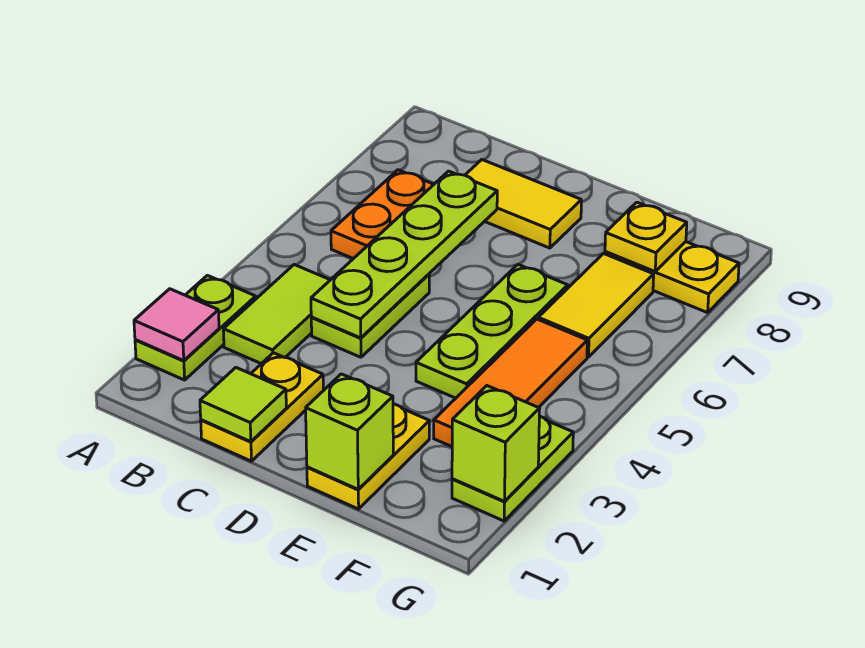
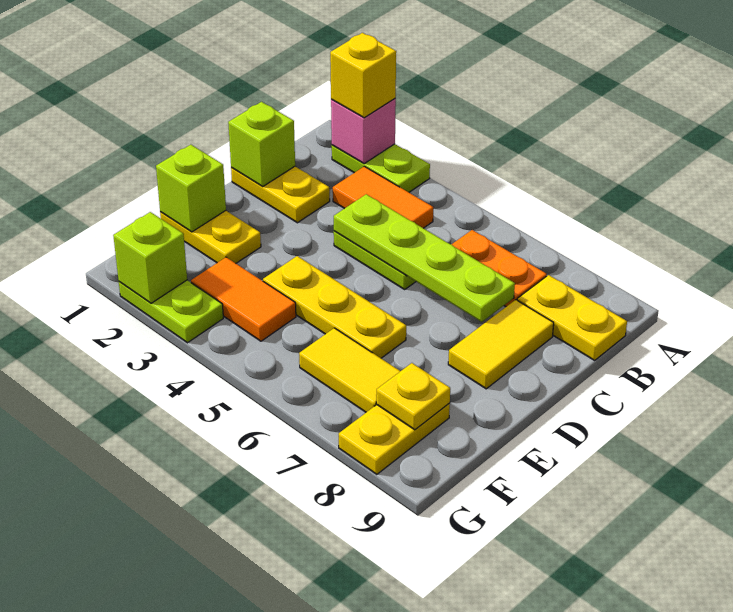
pink tile A2 level 2 -> pink brick A2 level 2
none -> yellow brick A2 level 3
lime tile B3:B4 level 1 -> orange tile B3:B4 level 1
none -> yellow plate B8:B9 level 1
lime tile C1 level 2 -> lime brick C1 level 2
lime plate E4:E6 level 1 -> yellow plate E4:E6 level 1
orange tile F3:F5 level 1 -> orange tile F3:F4 level 1

